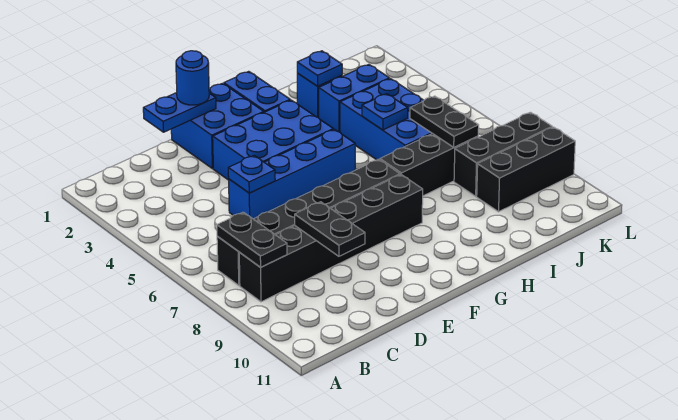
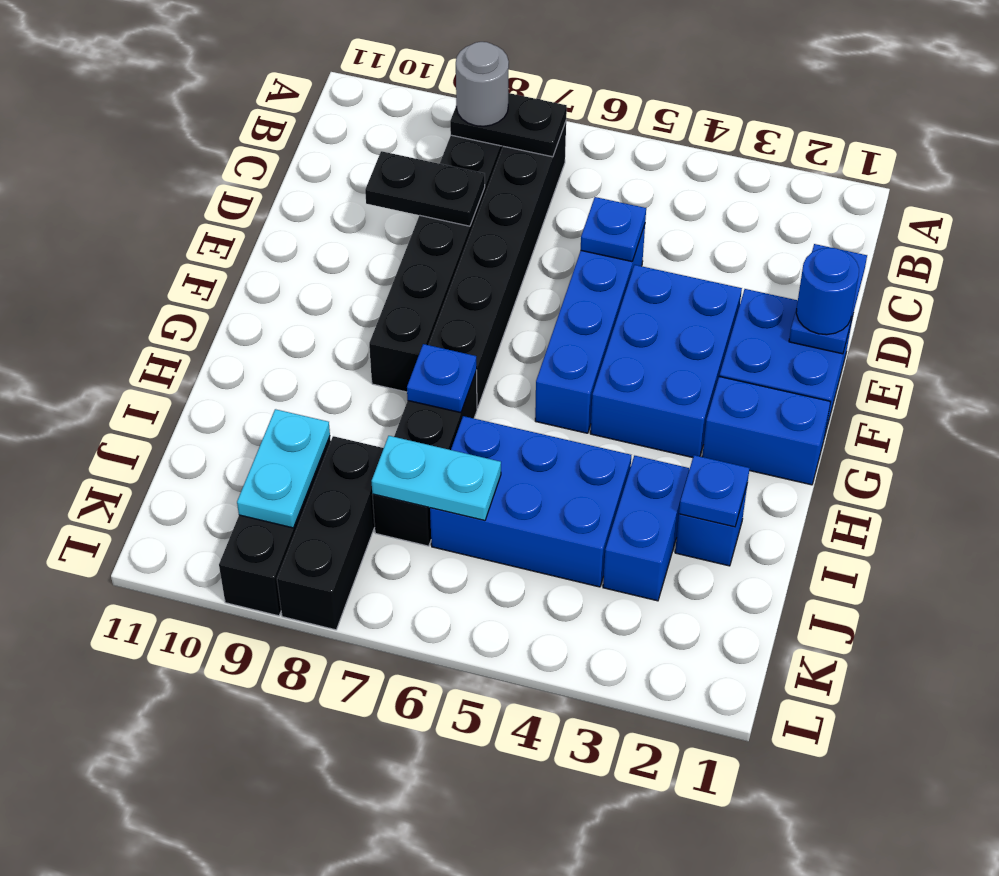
none -> grey round brick B8 level 3
blue plate I5 level 2 -> blue plate H7 level 2
black plate J6:J7 level 2 -> cyan plate J6:J7 level 2
none -> cyan plate J9:K9 level 2

